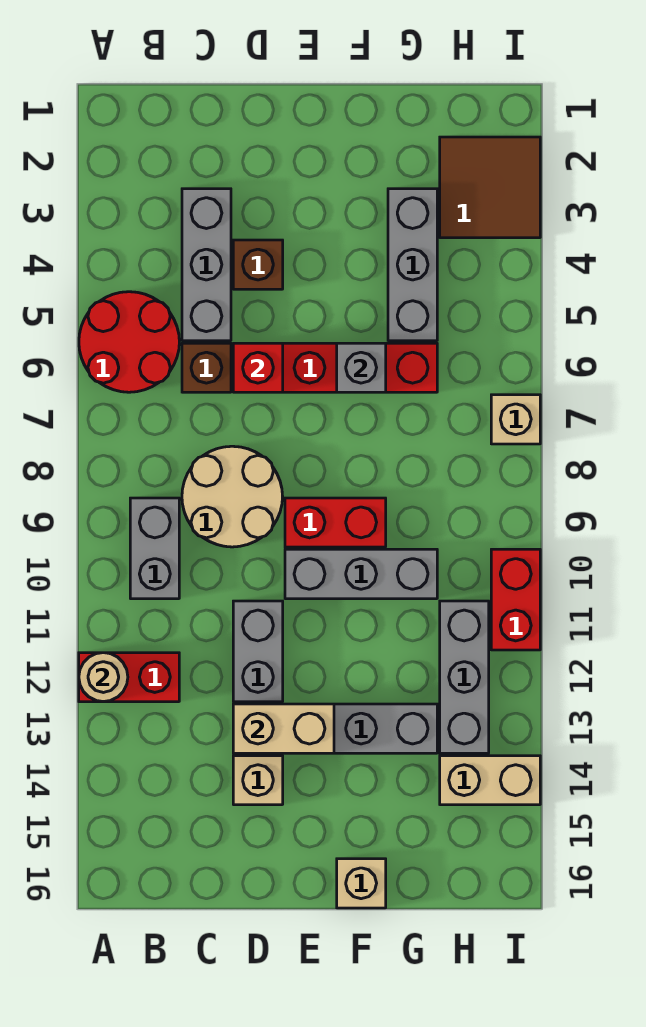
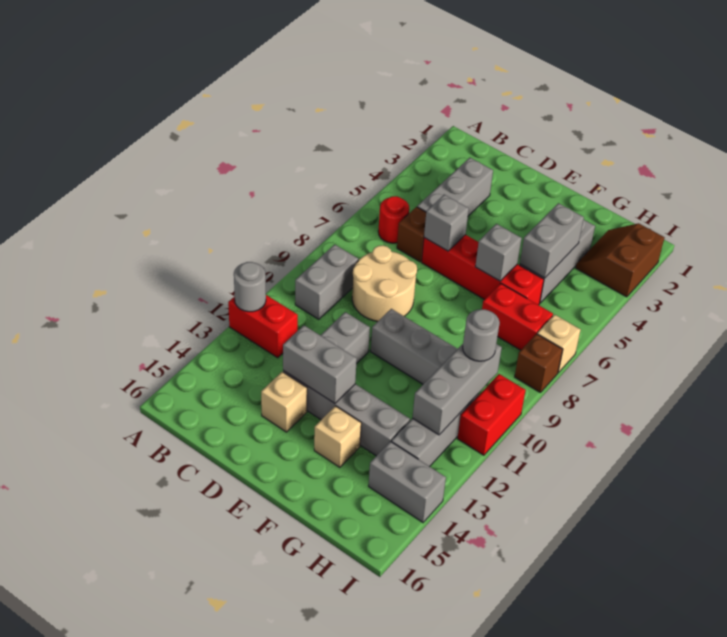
red round brick A5:B6 level 1 -> red round brick B6 level 1
tan round brick A12 level 2 -> grey round brick A12 level 2
brown brick D4 level 1 -> brown brick I8 level 1
red brick D6 level 2 -> grey brick D6 level 2
tan brick D13:E13 level 2 -> grey brick D13:E13 level 2
red brick E9:F9 level 1 -> red brick G7:H7 level 1
tan brick F16 level 1 -> tan brick F14 level 1
none -> grey brick G4:G5 level 2
brown tile H2:I3 level 1 -> brown slope H2:I3 level 1 top I
none -> grey brick H10:H12 level 2
none -> grey round brick H10 level 3
tan brick H14:I14 level 1 -> grey brick H14:I14 level 1

